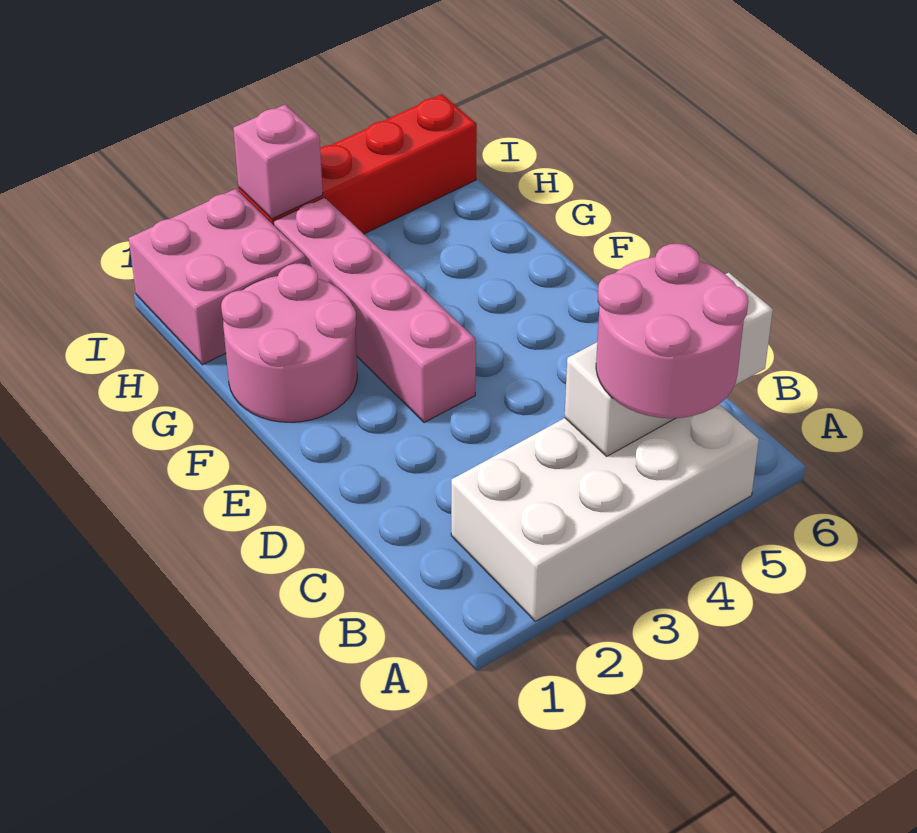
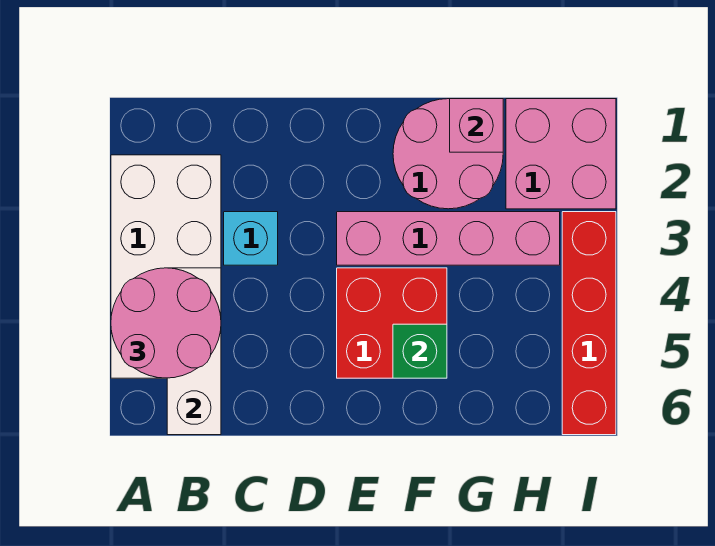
none -> cyan brick C3 level 1
none -> red brick E4:F5 level 1
none -> green brick F5 level 2
pink brick I3 level 2 -> pink brick G1 level 2

